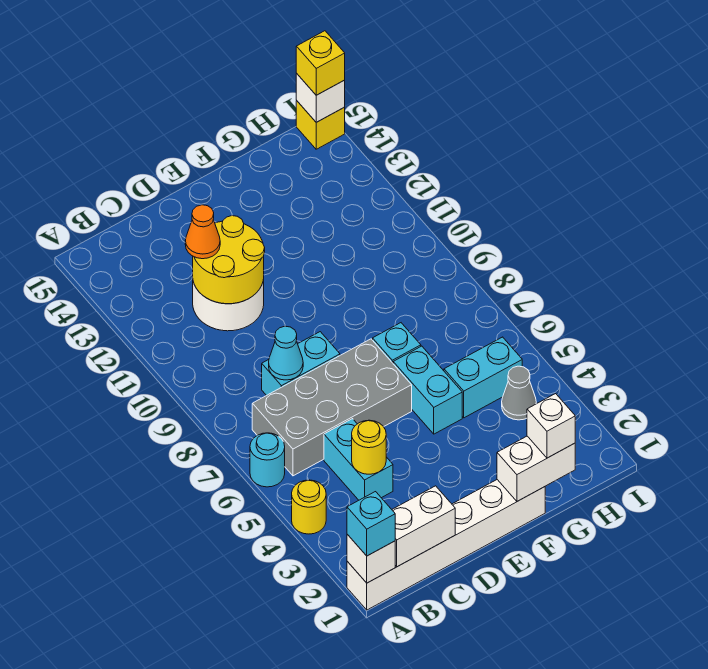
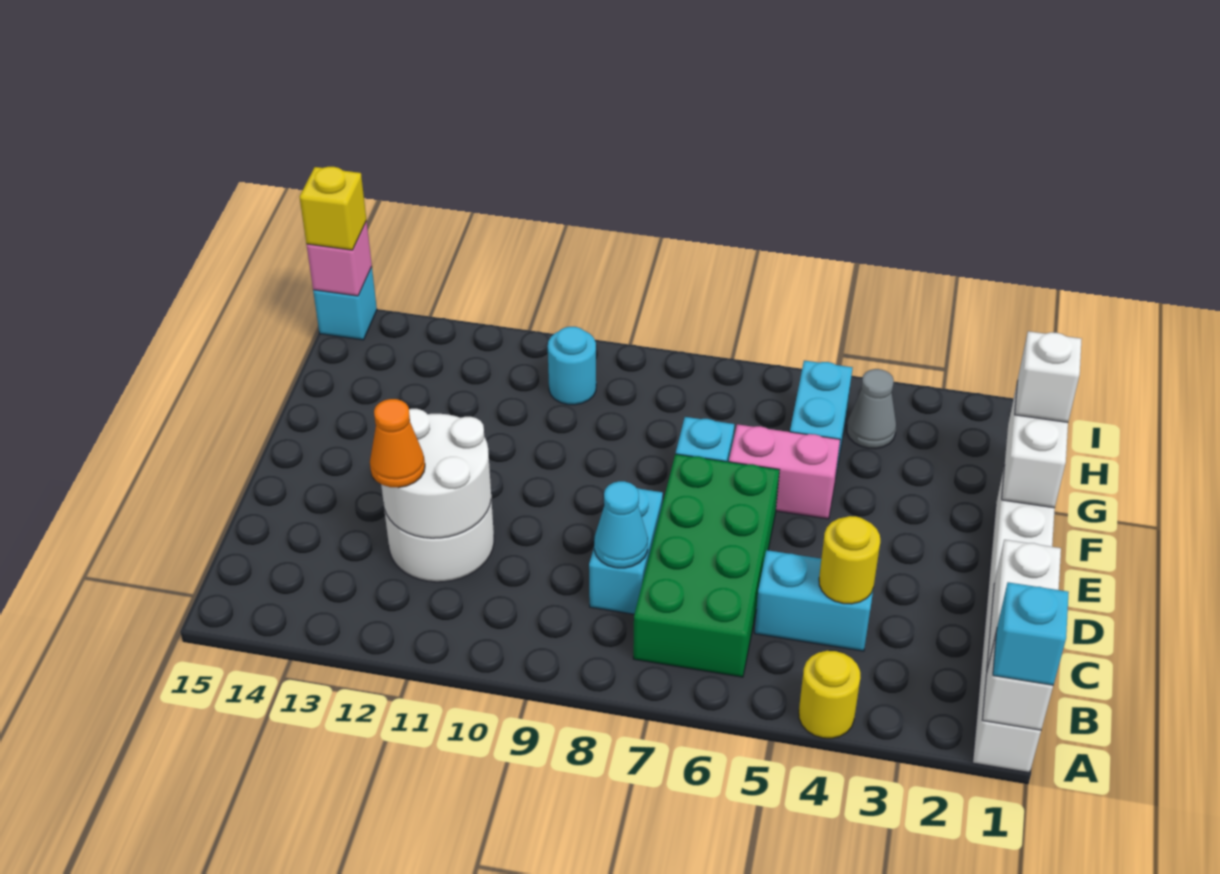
cyan round brick A6 level 1 -> cyan round brick H10 level 1
grey brick B6:E7 level 1 -> green brick B6:E7 level 1
yellow round brick C11:D12 level 2 -> white round brick C11:D12 level 2
cyan brick F5:F6 level 1 -> pink brick F5:F6 level 1
yellow brick I15 level 1 -> cyan brick I15 level 1
white brick I15 level 2 -> pink brick I15 level 2

